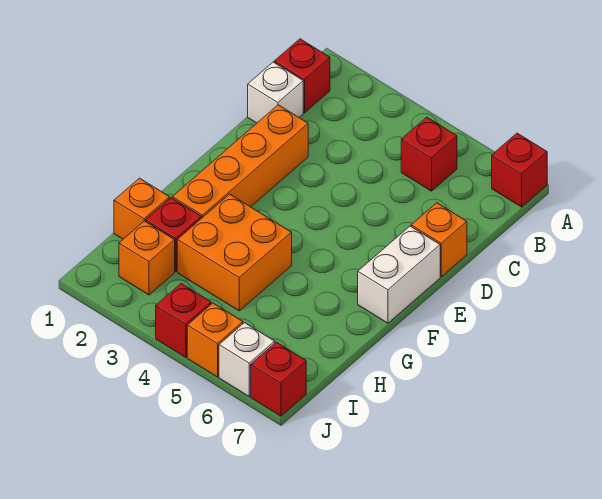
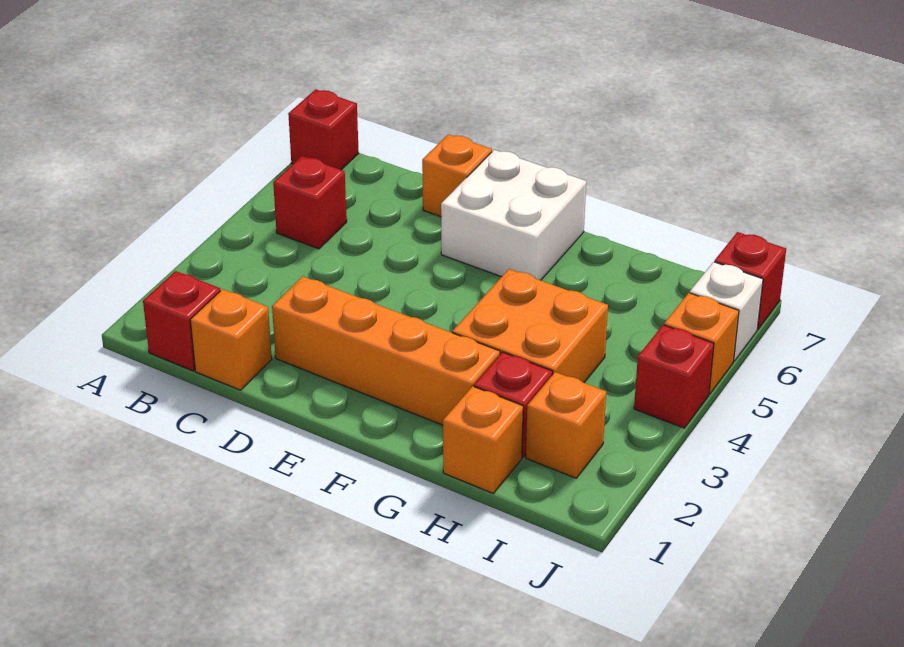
white brick C1 level 1 -> orange brick C1 level 1
white brick E7:F7 level 1 -> white brick E6:F7 level 1

